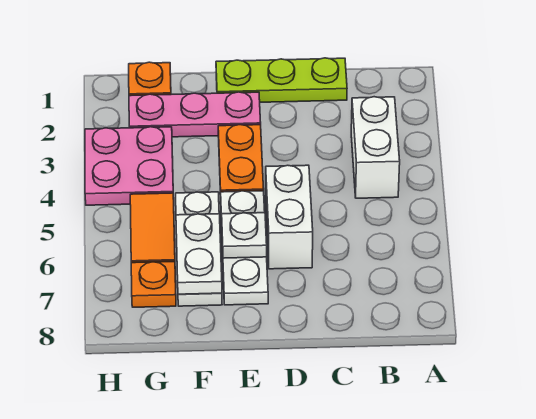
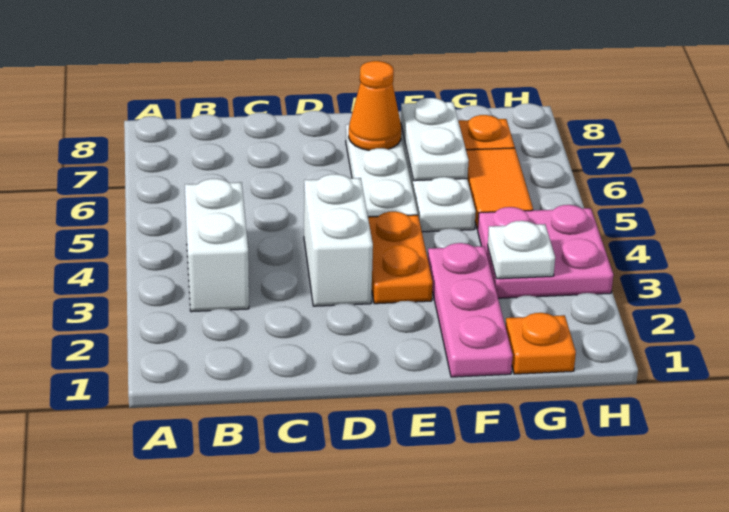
lime plate C1:E1 level 1 -> none
white brick D5:D6 level 1 -> white brick D3:D4 level 1
pink plate E2:G2 level 1 -> pink plate F1:F3 level 1
white plate E6 level 2 -> white plate G3 level 2
none -> orange cone E7 level 2

